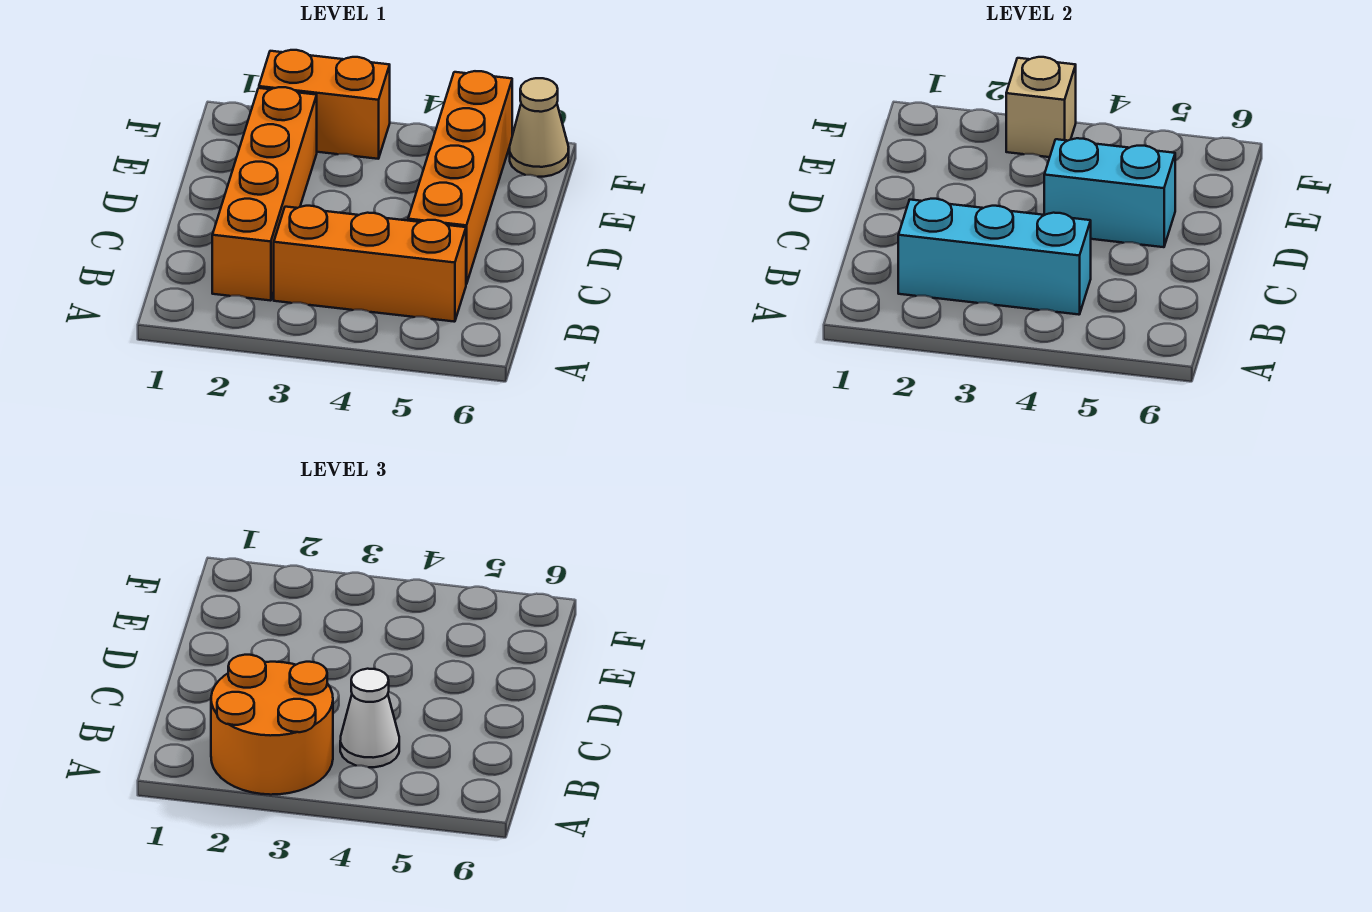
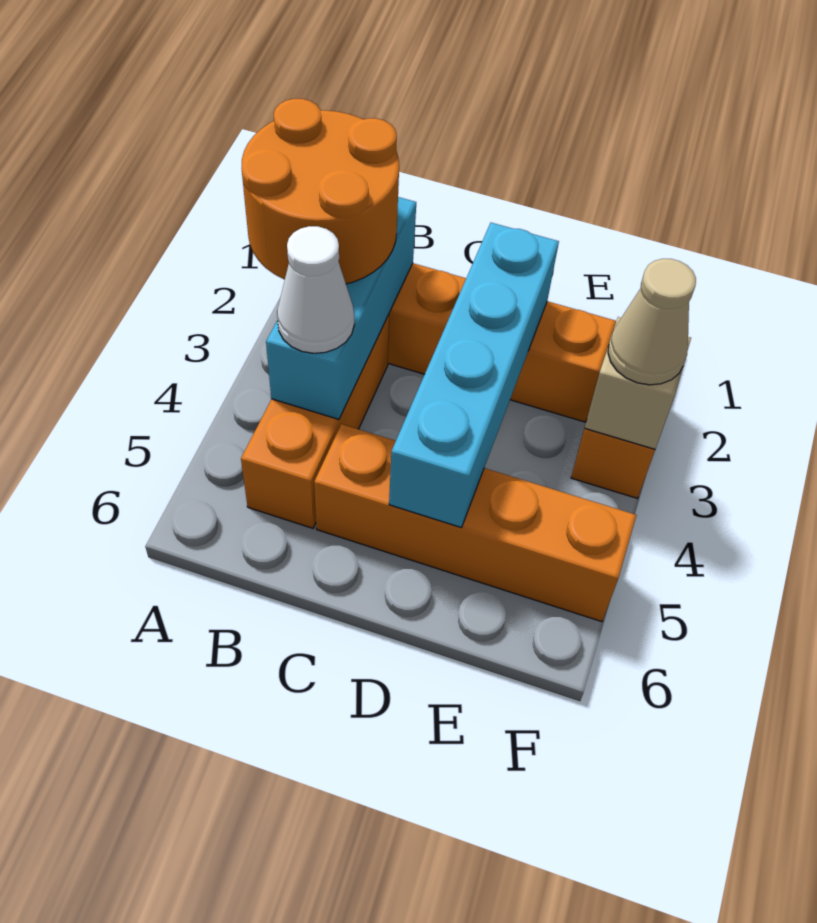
cyan brick D4:D5 level 2 -> cyan brick D2:D5 level 2
tan cone F6 level 1 -> tan cone F3 level 3

